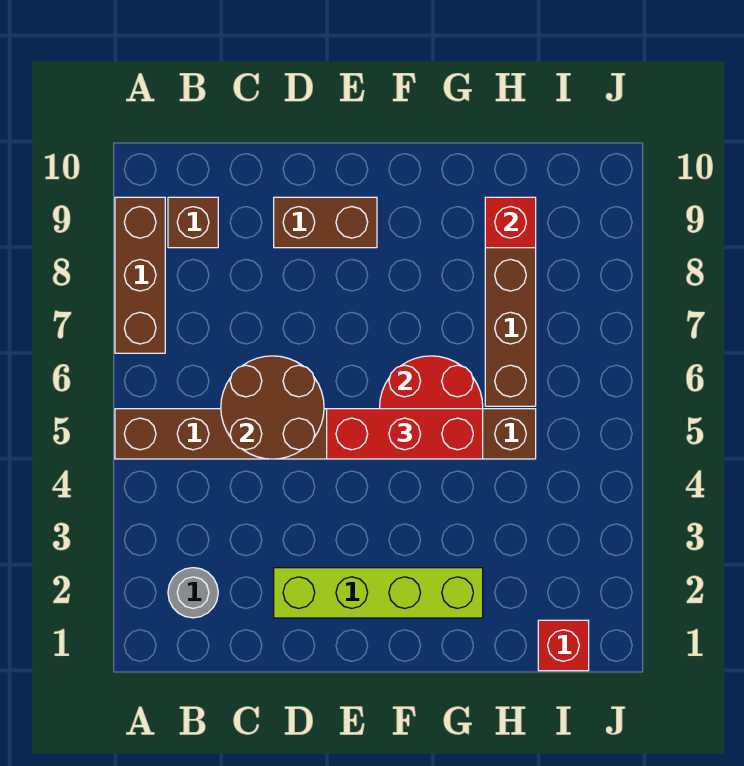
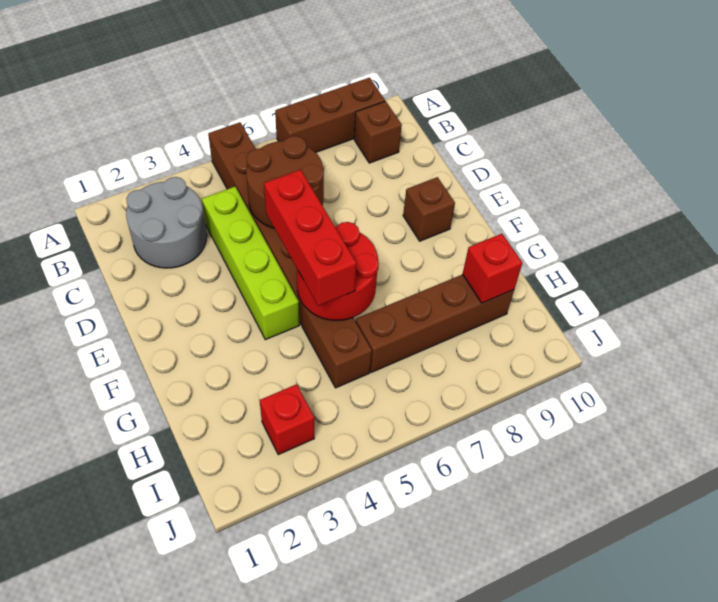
grey round brick B2 level 1 -> grey round brick B2:C3 level 1
lime brick D2:G2 level 1 -> lime brick C4:F4 level 1
brown brick D9:E9 level 1 -> brown brick E9 level 1
red brick I1 level 1 -> red brick I3 level 1

